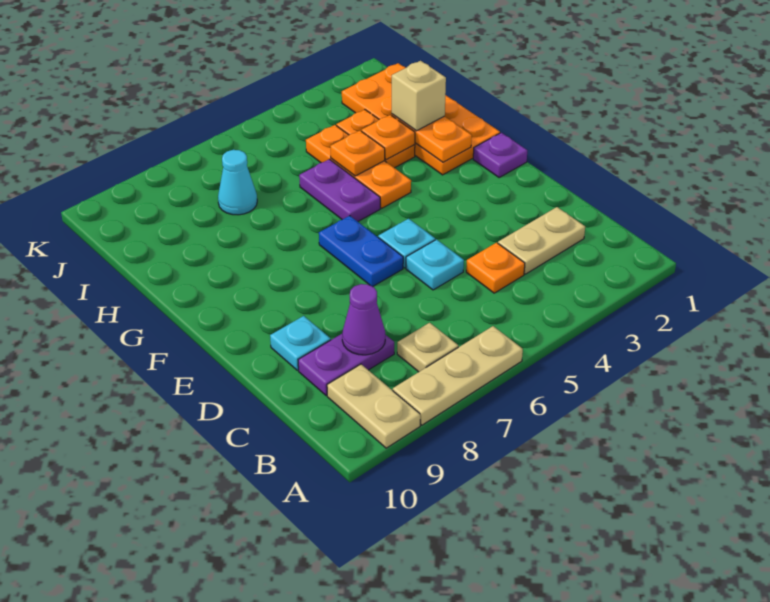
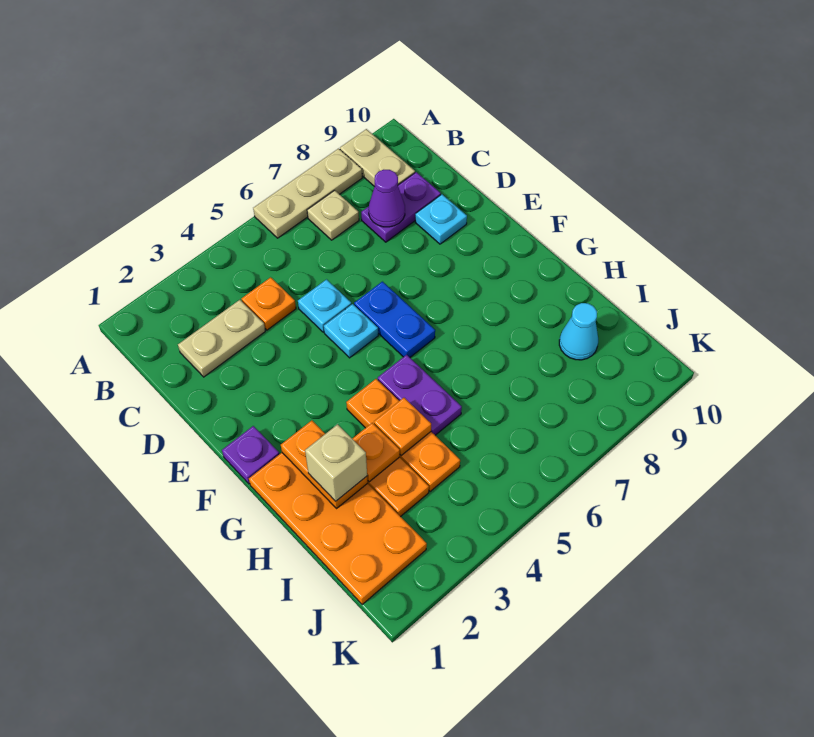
cyan cone I7 level 1 -> cyan cone I9 level 1

